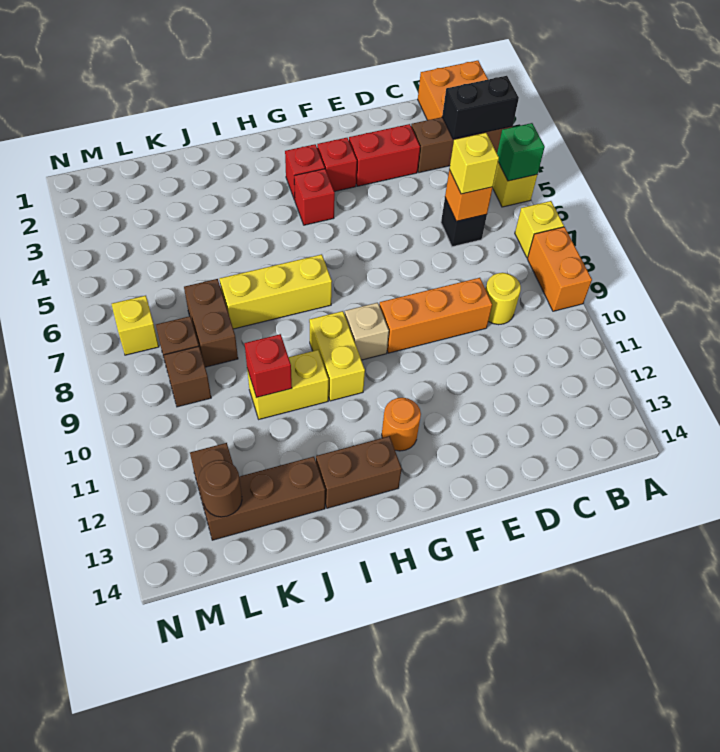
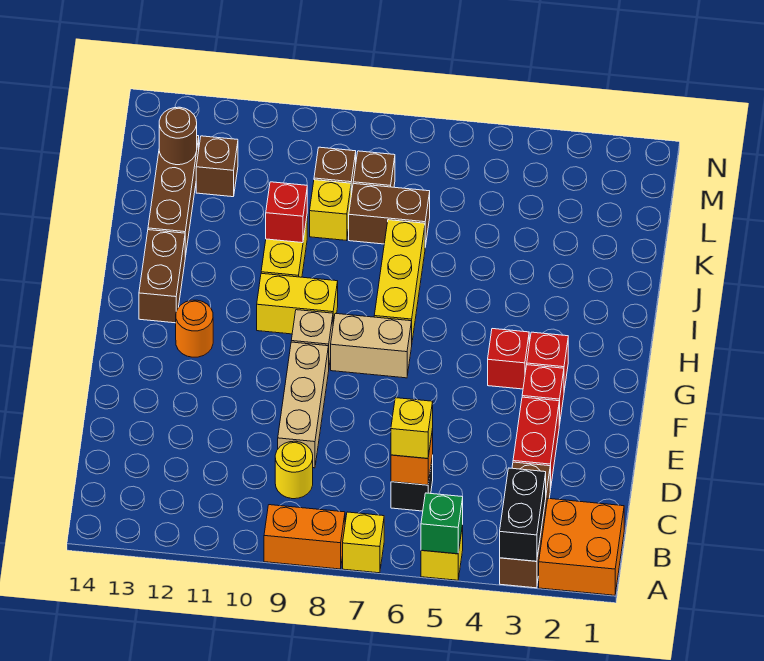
orange brick D9:F9 level 1 -> tan brick D9:F9 level 1
none -> tan brick G7:G8 level 1
yellow brick M7 level 1 -> yellow brick K9 level 1

